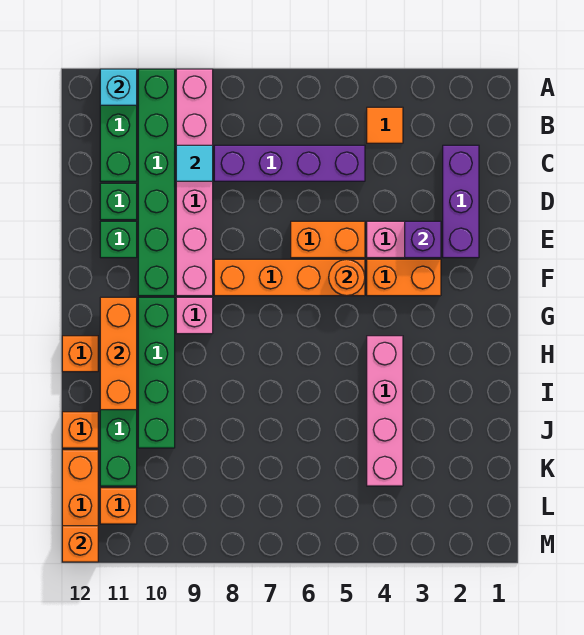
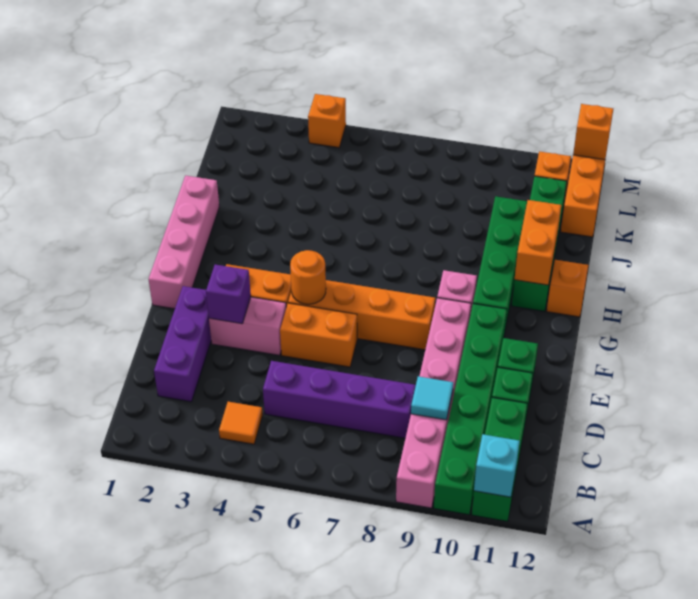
orange brick G11:I11 level 2 -> orange brick H11:I11 level 2
pink brick H4:K4 level 1 -> pink brick F1:I1 level 1
orange brick J12 level 1 -> orange brick M4 level 1

